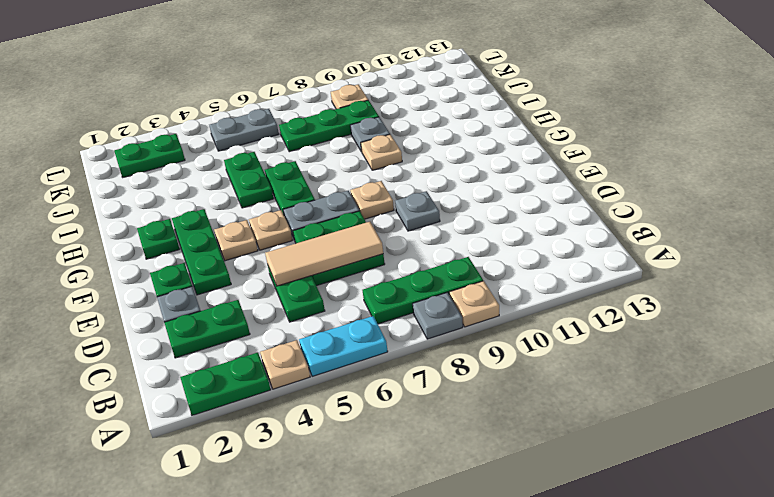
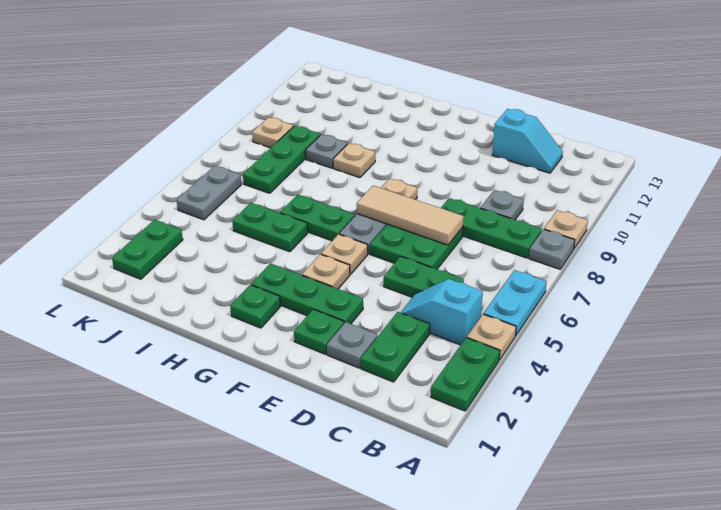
none -> cyan slope B4:C4 level 1 top B
green plate B7:B9 level 1 -> green plate B8:D8 level 1
none -> cyan slope C12:D12 level 1 top D
tan tile D5:D7 level 2 -> tan tile D7:F7 level 2
grey plate E9 level 1 -> grey plate C9 level 1

